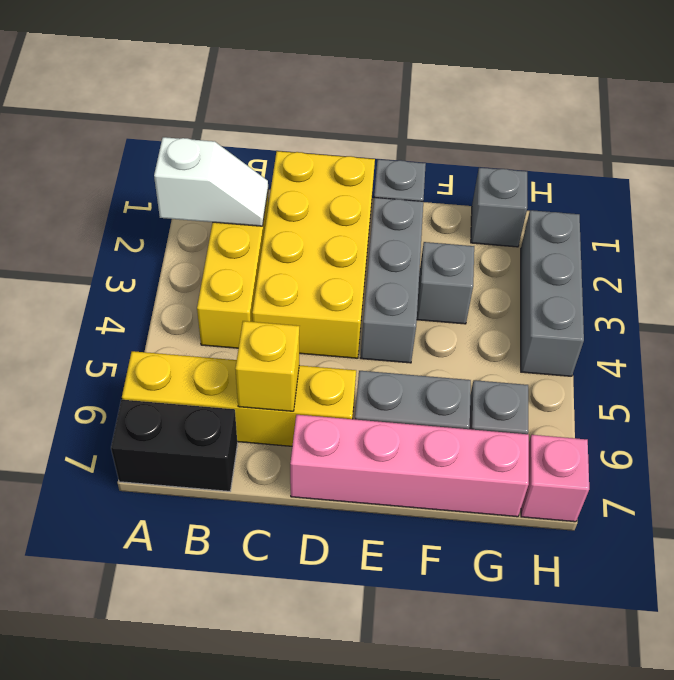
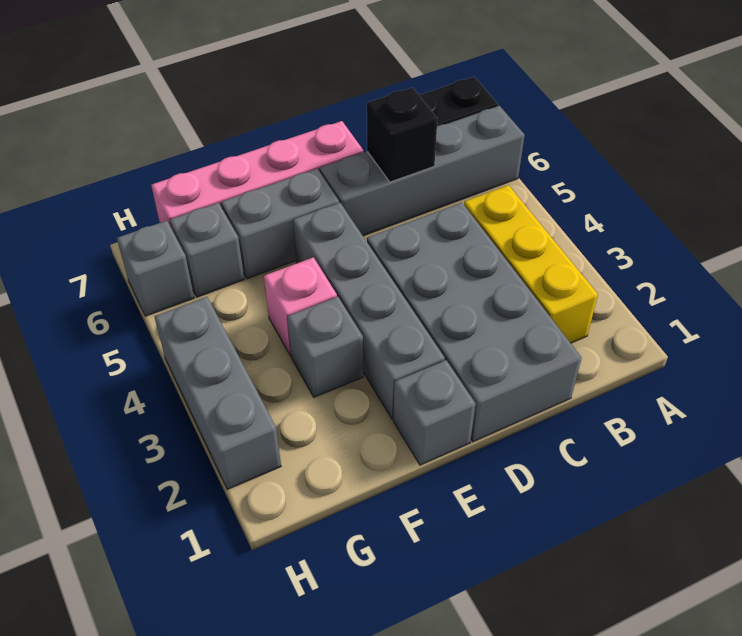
white slope A2:B2 level 2 top A -> none
yellow brick A6:D6 level 1 -> grey brick A6:D6 level 1
yellow brick C1:D4 level 1 -> grey brick C1:D4 level 1
yellow brick C6 level 2 -> black brick C6 level 2
grey brick E2:E4 level 1 -> grey brick E2:E5 level 1
grey brick G1 level 1 -> grey brick H6 level 1
pink brick H7 level 1 -> pink brick F4 level 1

